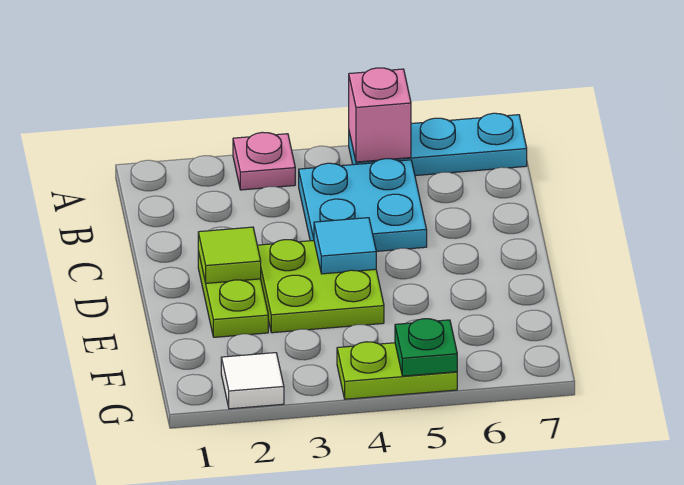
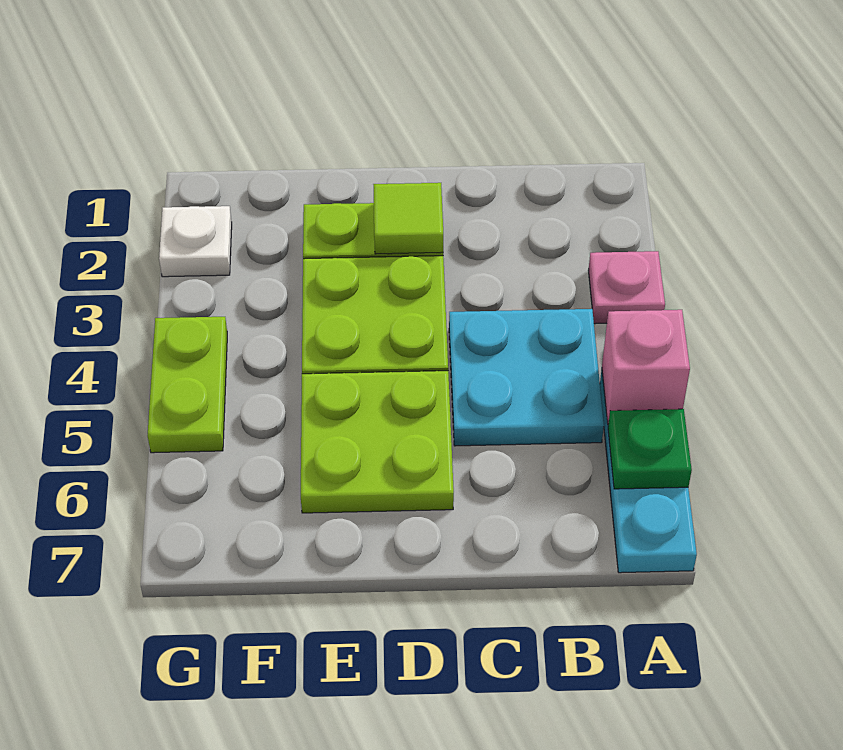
cyan tile D4 level 2 -> none
none -> lime plate D5:E6 level 1
white tile G2 level 1 -> white plate G2 level 1
green plate G5 level 2 -> green plate A6 level 2

